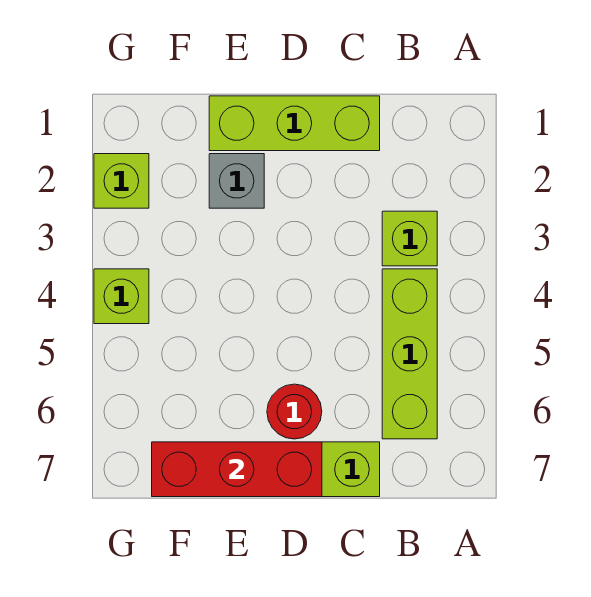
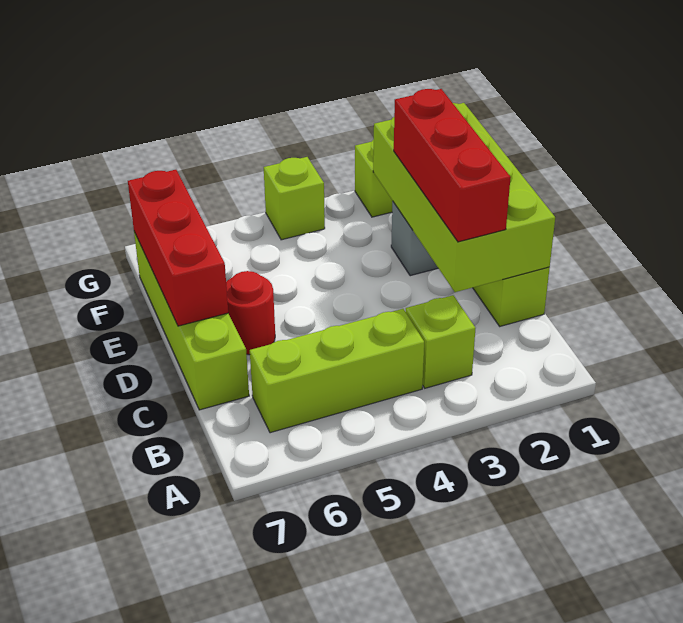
none -> lime brick C1:F2 level 2
none -> red brick C2:E2 level 3

